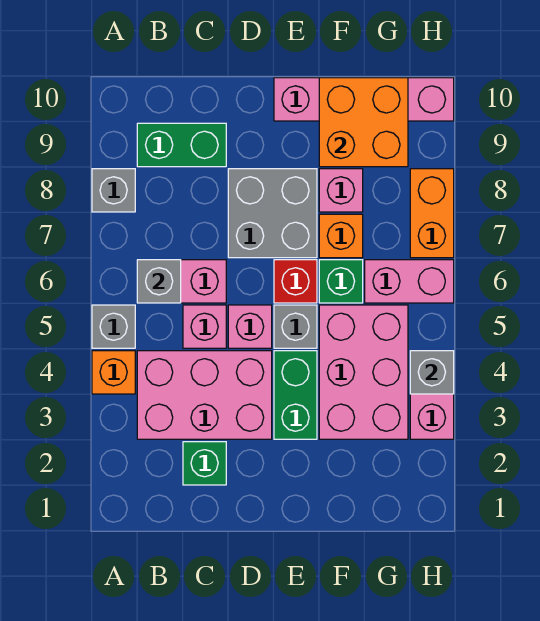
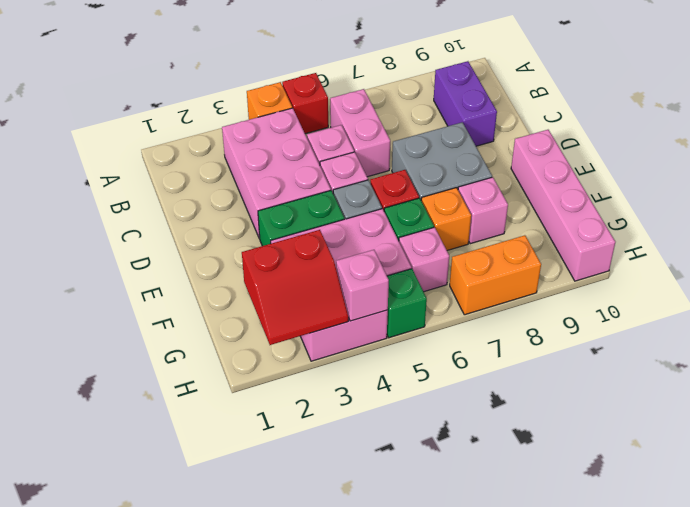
grey brick A5 level 1 -> red brick A5 level 1
grey brick A8 level 1 -> none
grey brick B6 level 2 -> none
green brick B9:C9 level 1 -> purple brick B9:C9 level 1
green brick C2 level 1 -> green brick H5 level 1
orange brick F9:G10 level 2 -> none
none -> red slope G2:H3 level 2 top G
pink brick G6:H6 level 1 -> pink brick G6 level 1
grey brick H4 level 2 -> pink brick H4 level 2

